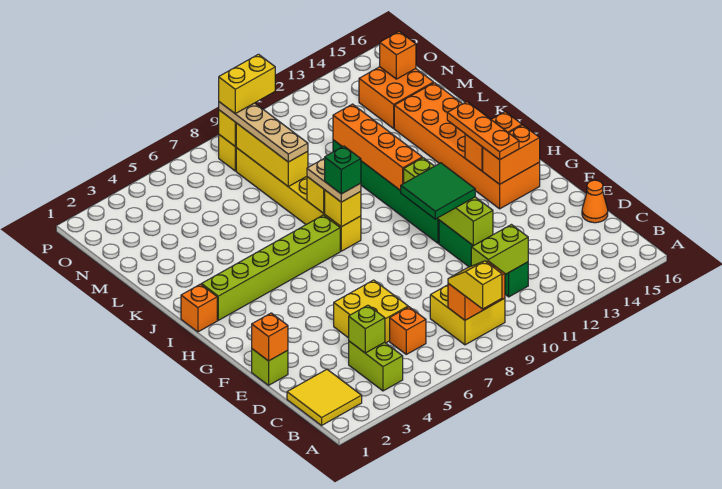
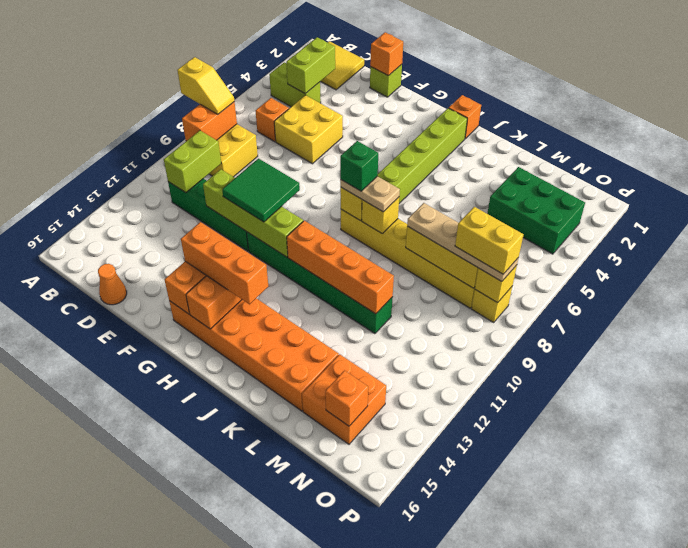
lime brick C4 level 2 -> lime brick C3:C4 level 2
orange plate G14:I14 level 3 -> orange brick G14:I14 level 3
none -> green brick M3:O4 level 1
yellow brick O8:O9 level 4 -> yellow brick N8:O8 level 4

